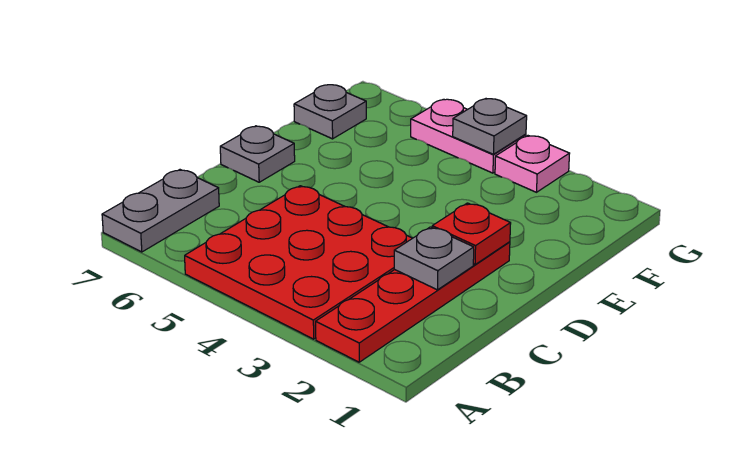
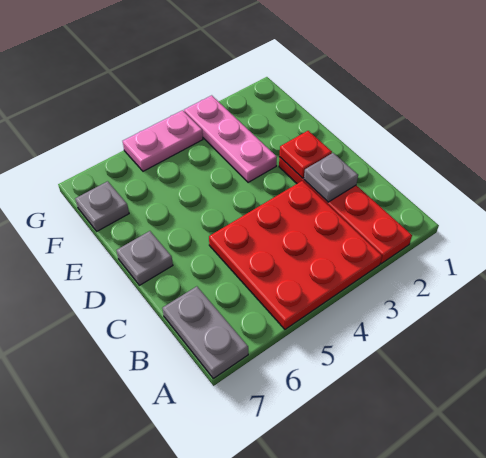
pink plate G3 level 1 -> pink plate E3:G3 level 1
grey plate G4 level 2 -> none

